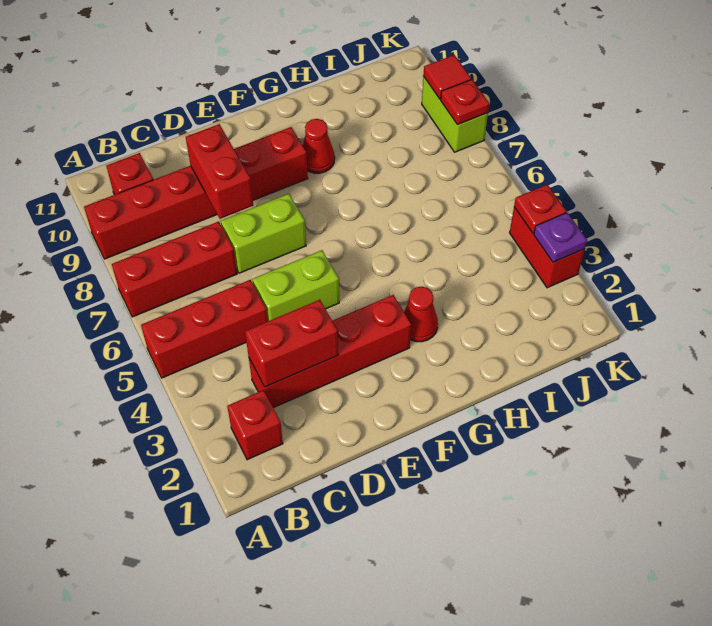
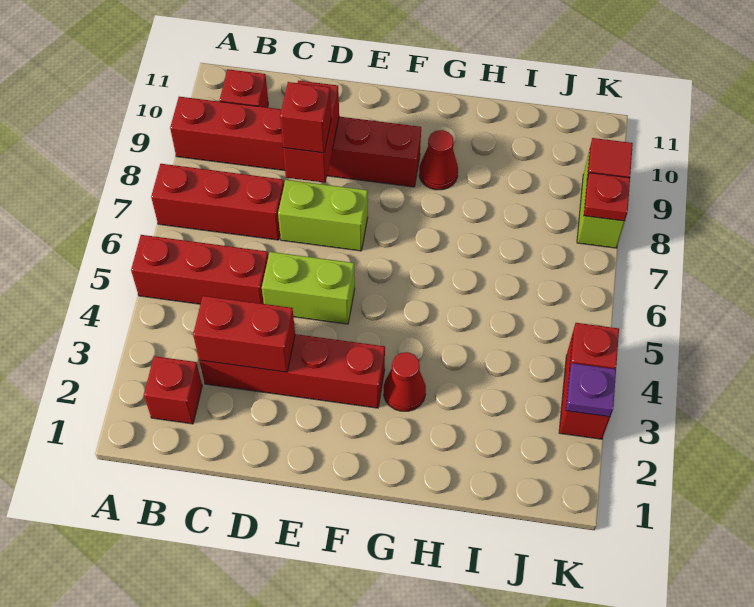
none -> red brick D8 level 3

